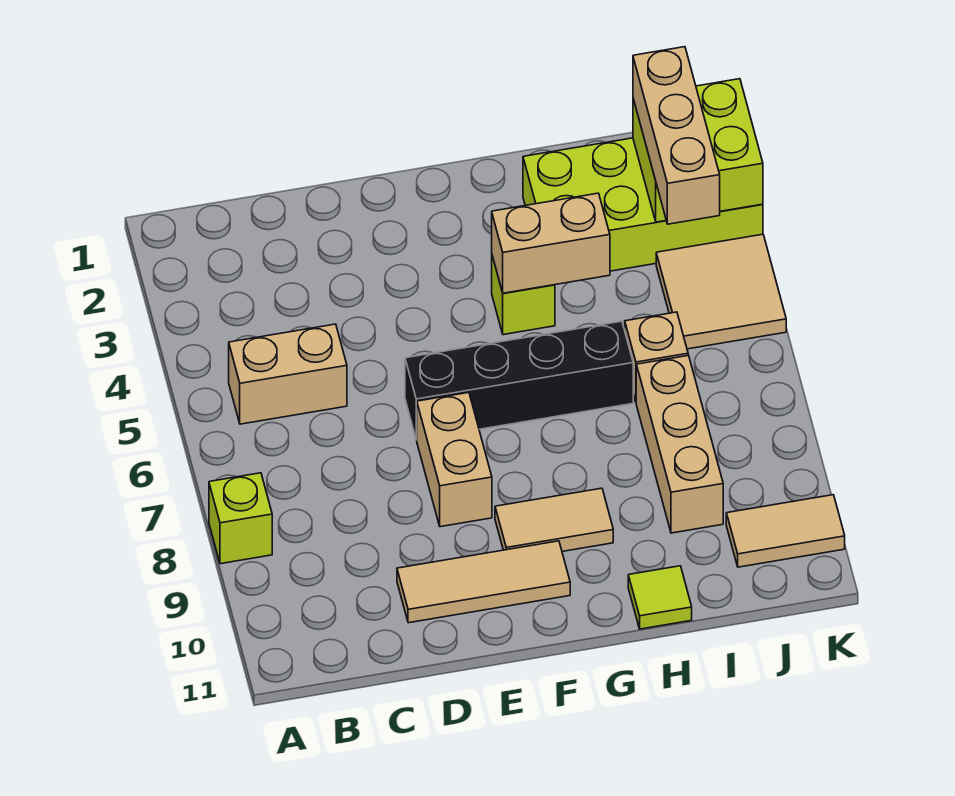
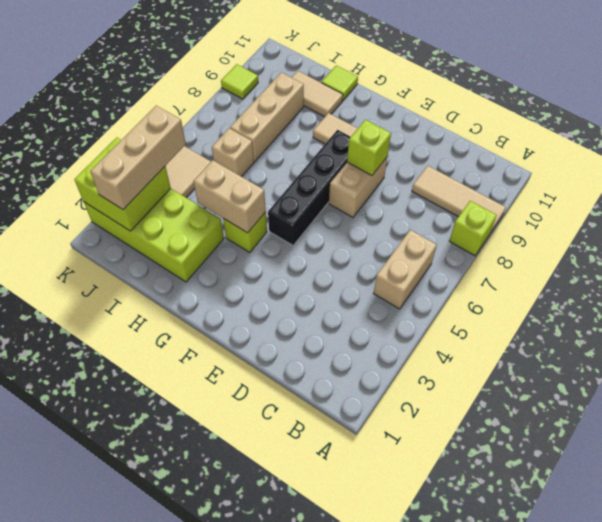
tan brick B5:C5 level 1 -> tan brick B5:B6 level 1
tan tile D10:F10 level 1 -> tan tile A9:C9 level 1
black brick E6:H6 level 1 -> black brick F5:F8 level 1
none -> lime brick E8 level 2
tan tile J10:K10 level 1 -> tan tile H10:I10 level 1
none -> lime tile K9 level 1

